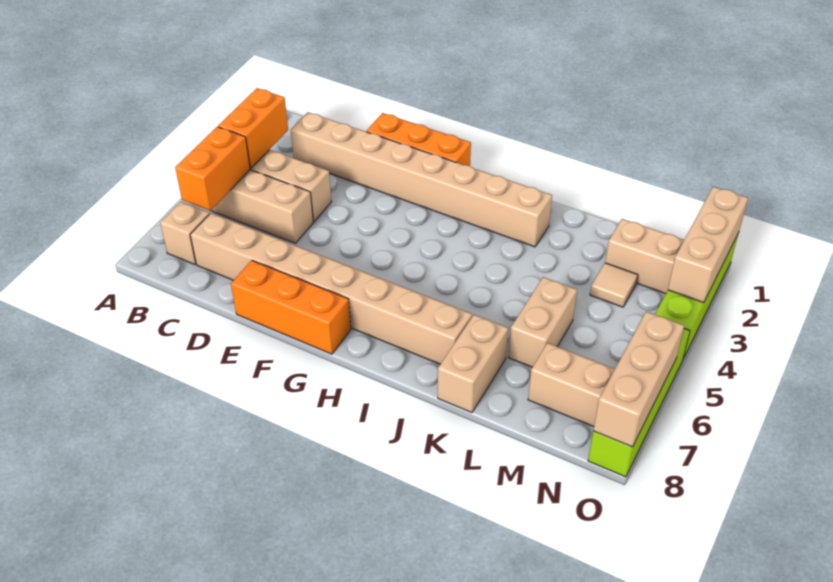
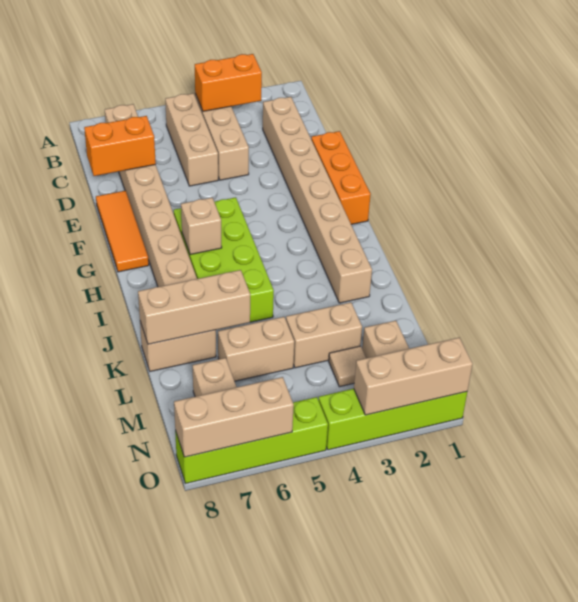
orange brick B5:B6 level 2 -> orange brick D7:D8 level 2
orange brick E8:G8 level 1 -> orange tile E8:G8 level 1
none -> lime brick G5:J6 level 1
none -> tan brick H6 level 2
none -> tan brick K6:K8 level 2
none -> tan brick L3:L4 level 1

